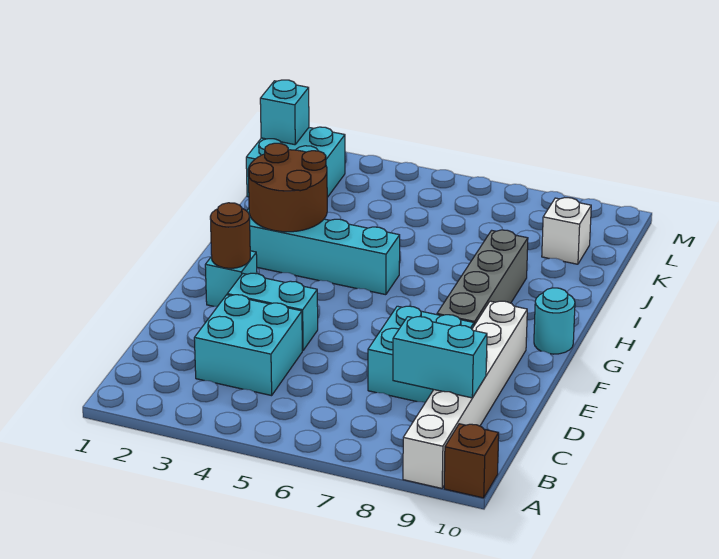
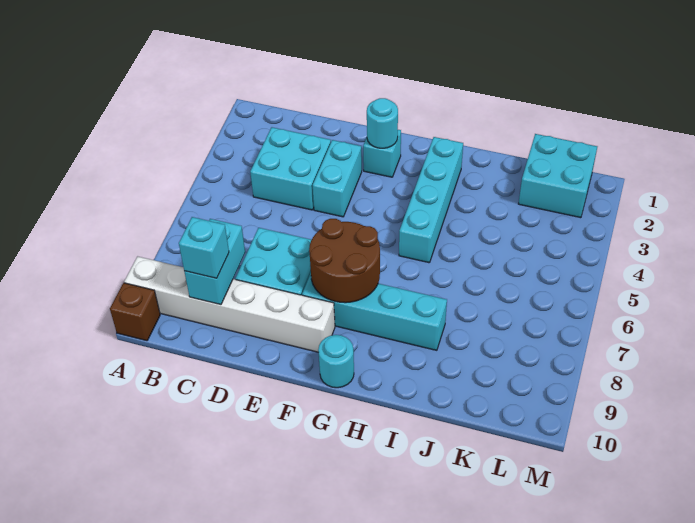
brown round brick F2 level 2 -> cyan round brick F2 level 2
grey brick F8:I8 level 1 -> cyan brick F8:I8 level 1
brown round brick H2:I3 level 2 -> brown round brick F7:G8 level 2
white brick K9 level 1 -> none
cyan brick L1 level 2 -> cyan brick C9 level 3

